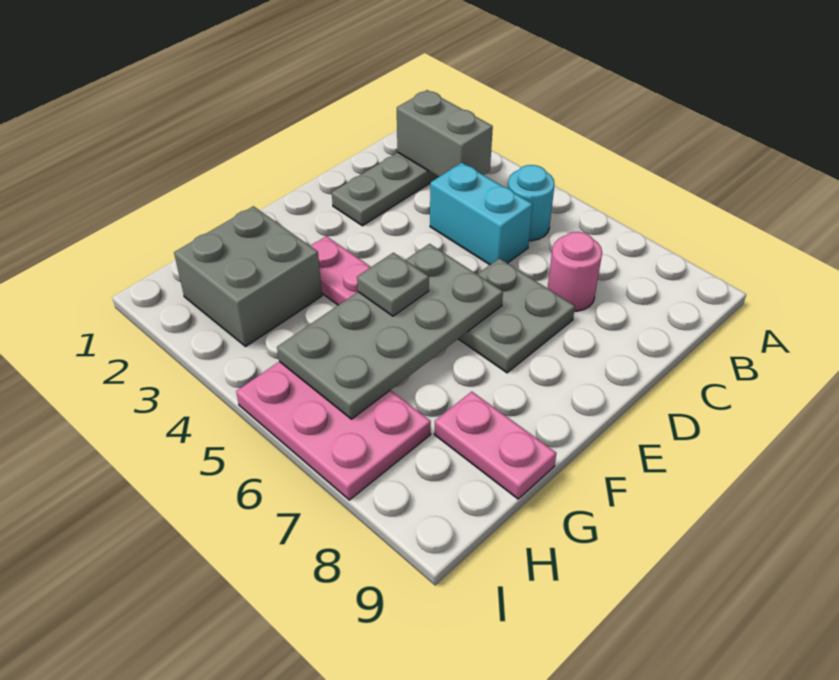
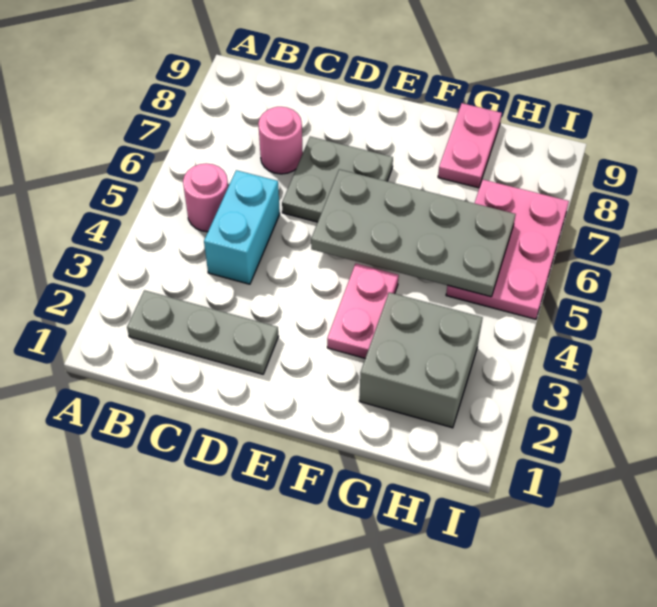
grey brick B2:B3 level 2 -> none
cyan round brick B5 level 1 -> pink round brick B5 level 1
grey plate F5 level 3 -> none

